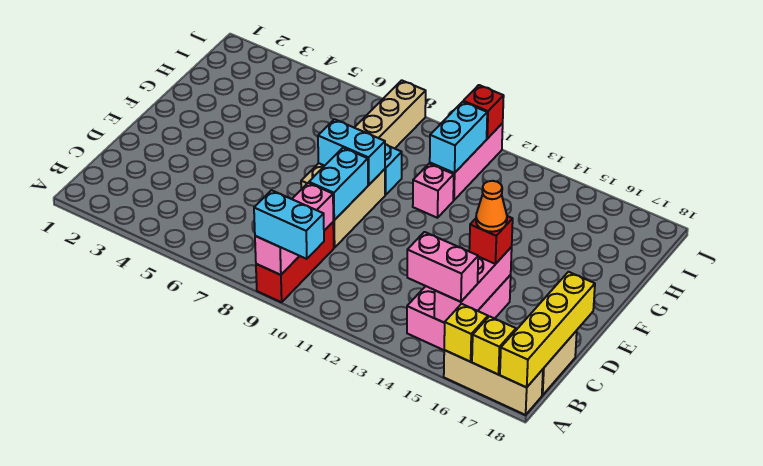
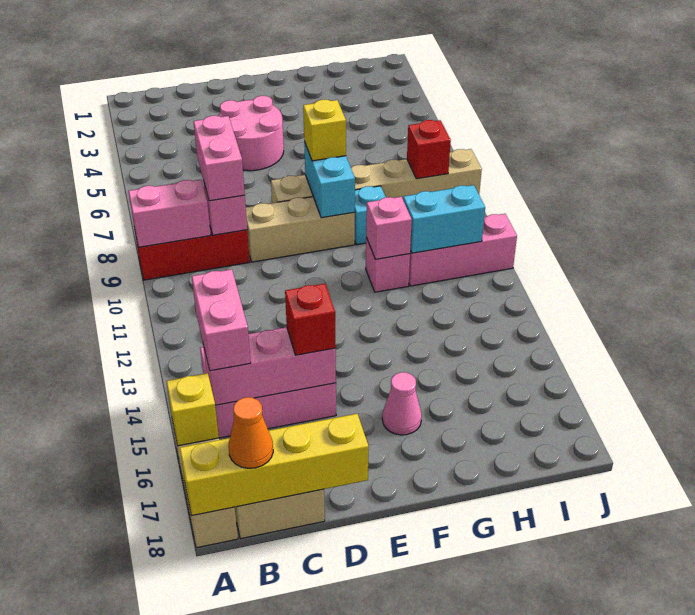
cyan brick A9:A10 level 3 -> none
yellow brick A17 level 2 -> yellow brick F8 level 3
none -> pink brick C8:C9 level 3
none -> pink round brick D4:E5 level 1
cyan brick D9:E9 level 2 -> none
orange cone D15 level 4 -> orange cone B18 level 3
none -> pink cone F16 level 1
none -> pink brick G11 level 2
red brick J11 level 2 -> red brick I8 level 2

